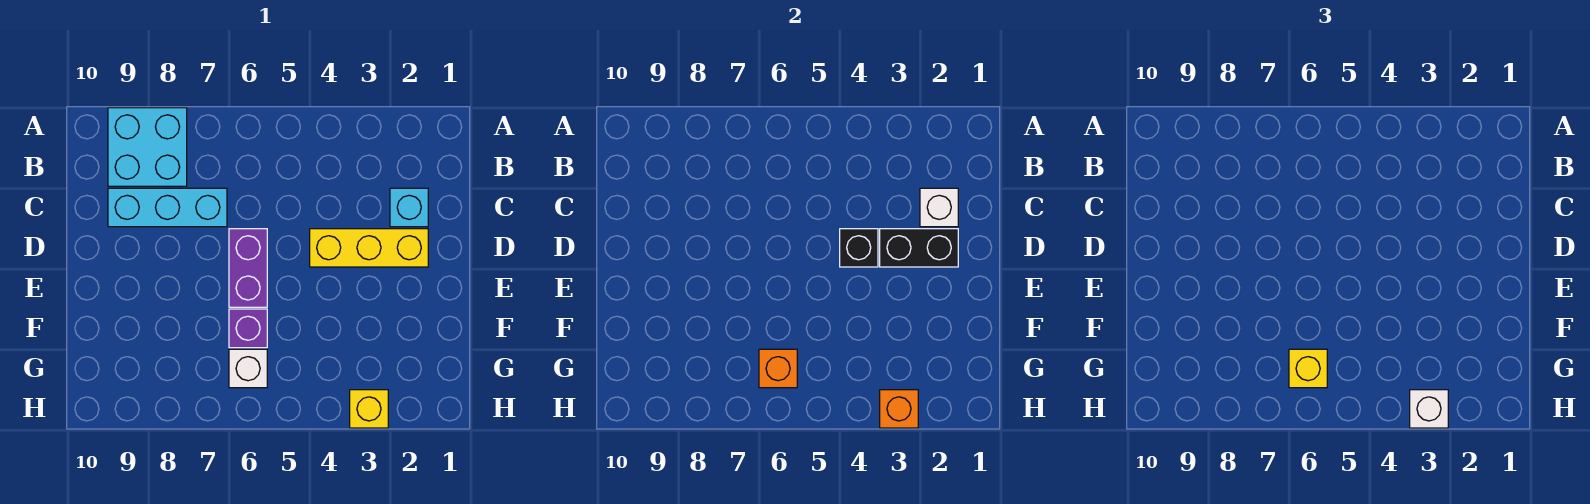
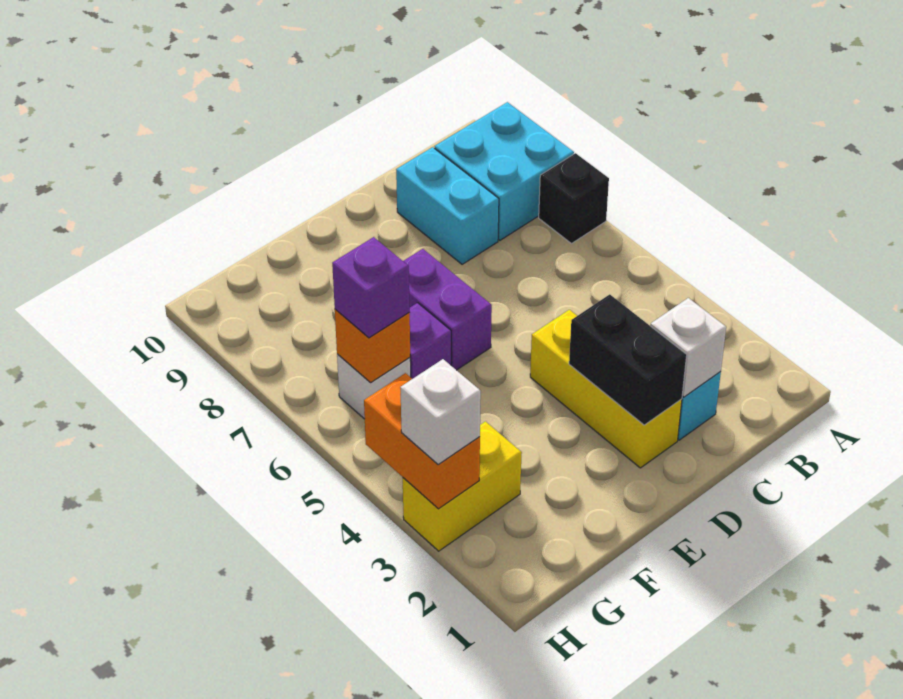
cyan brick C7:C9 level 1 -> cyan brick C8:C9 level 1
black brick D4 level 2 -> black brick A7 level 1
purple brick D6:E6 level 1 -> purple brick E6:E7 level 1
yellow brick G6 level 3 -> purple brick G6 level 3
yellow brick H3 level 1 -> yellow brick G3:H3 level 1
orange brick H3 level 2 -> orange brick H3:H4 level 2

